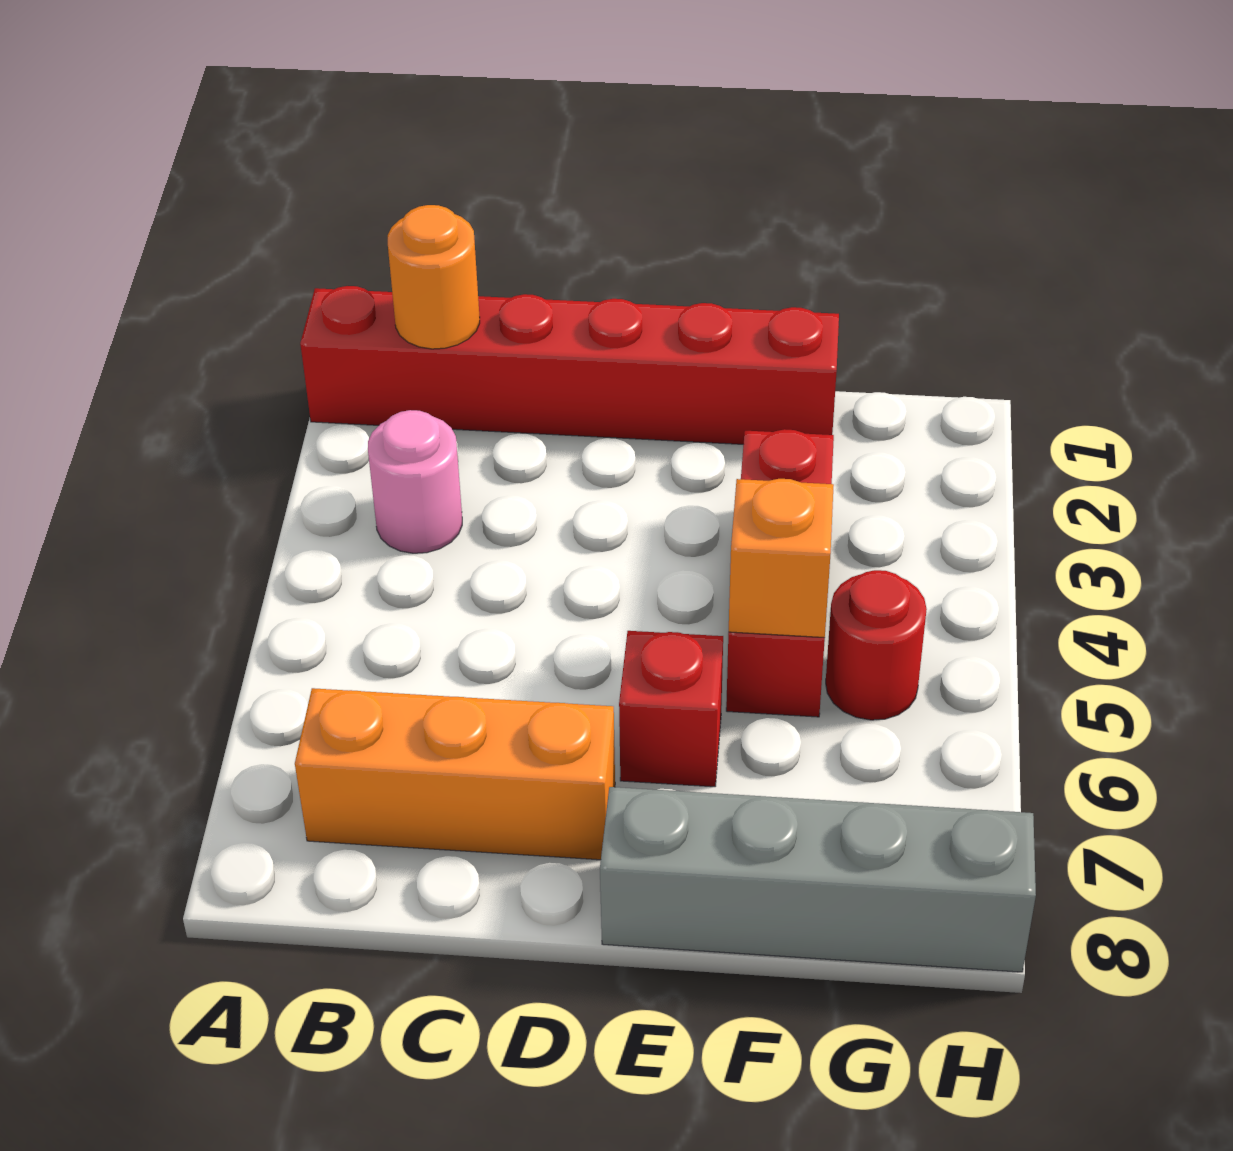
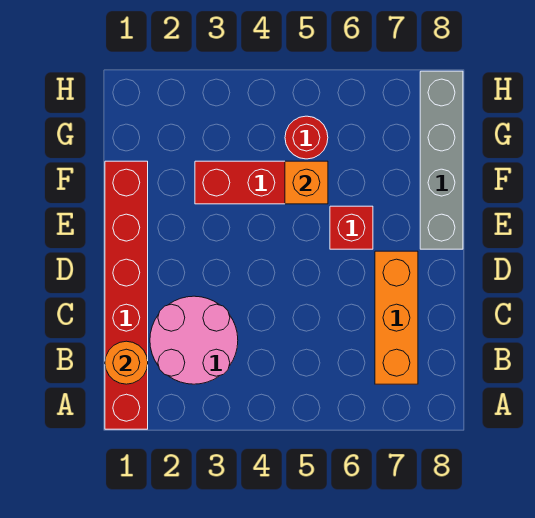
pink round brick B3 level 1 -> pink round brick B2:C3 level 1

